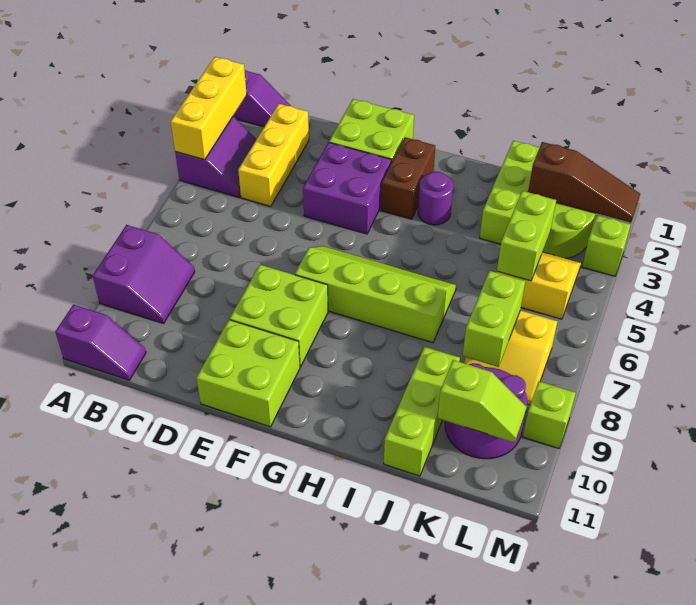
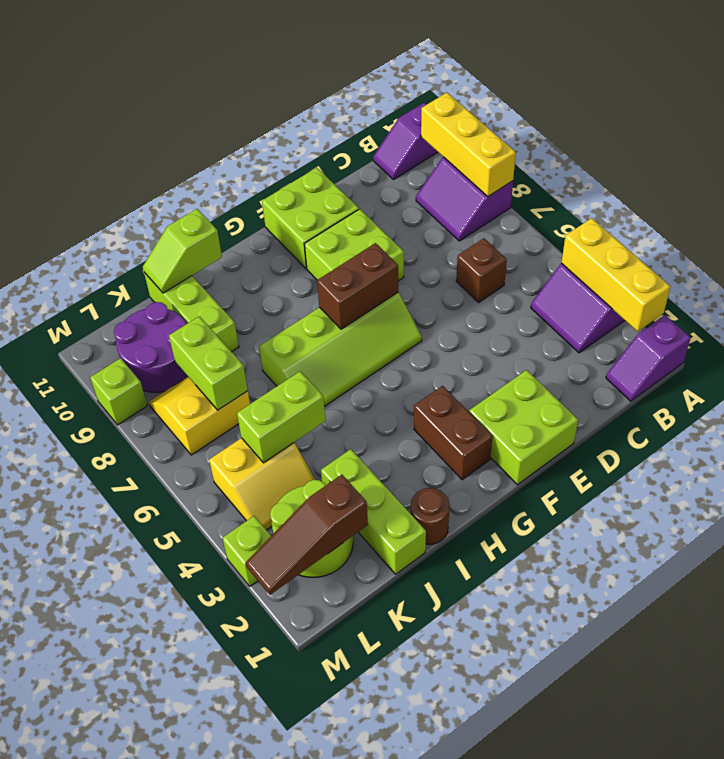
yellow brick C2:C4 level 1 -> yellow brick A8:A10 level 2
none -> brown brick C6 level 1
purple brick E3:F4 level 1 -> none
none -> brown brick F7:G7 level 2
purple round brick H3 level 1 -> none
none -> brown round brick I1 level 1
lime brick K4:K5 level 2 -> lime brick J5:K5 level 2
lime slope K10:L10 level 2 top K -> lime slope I11:J11 level 2 top I

